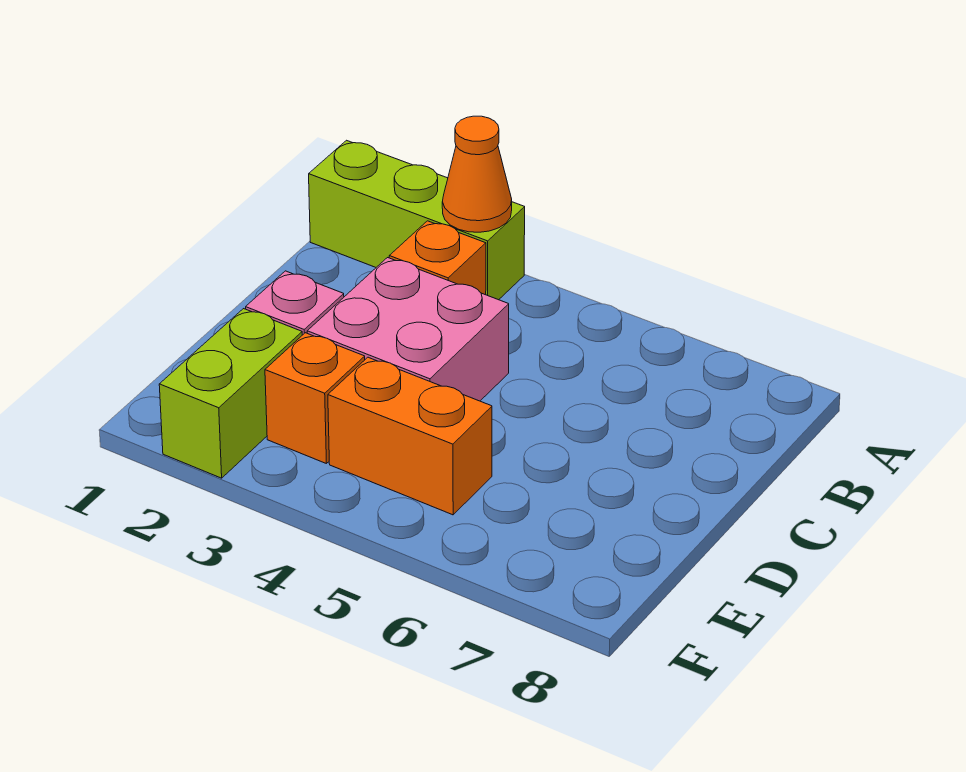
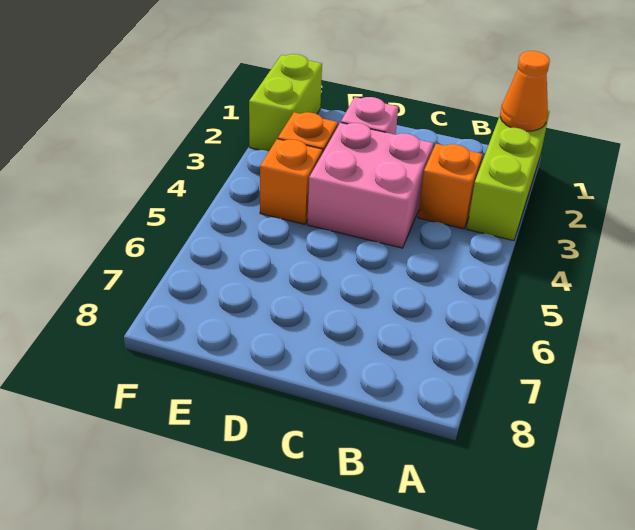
orange cone A3 level 2 -> orange cone A1 level 2
lime brick E2:F2 level 1 -> lime brick F1:F2 level 1
orange brick E4:E5 level 1 -> orange brick E4 level 1

